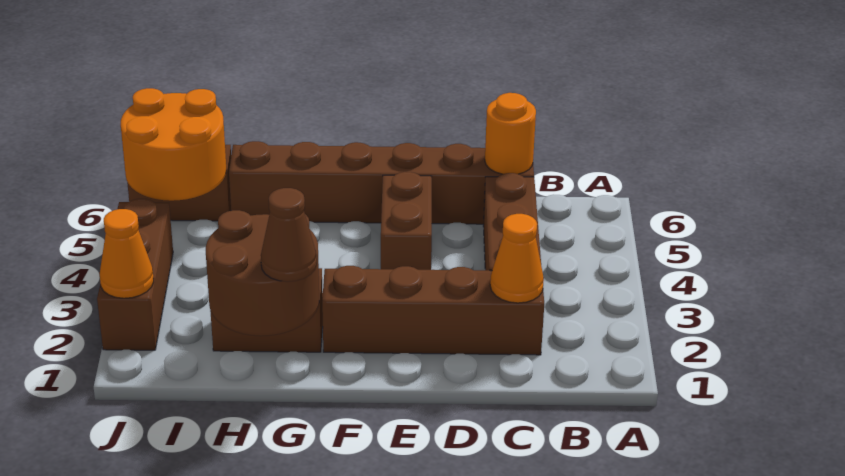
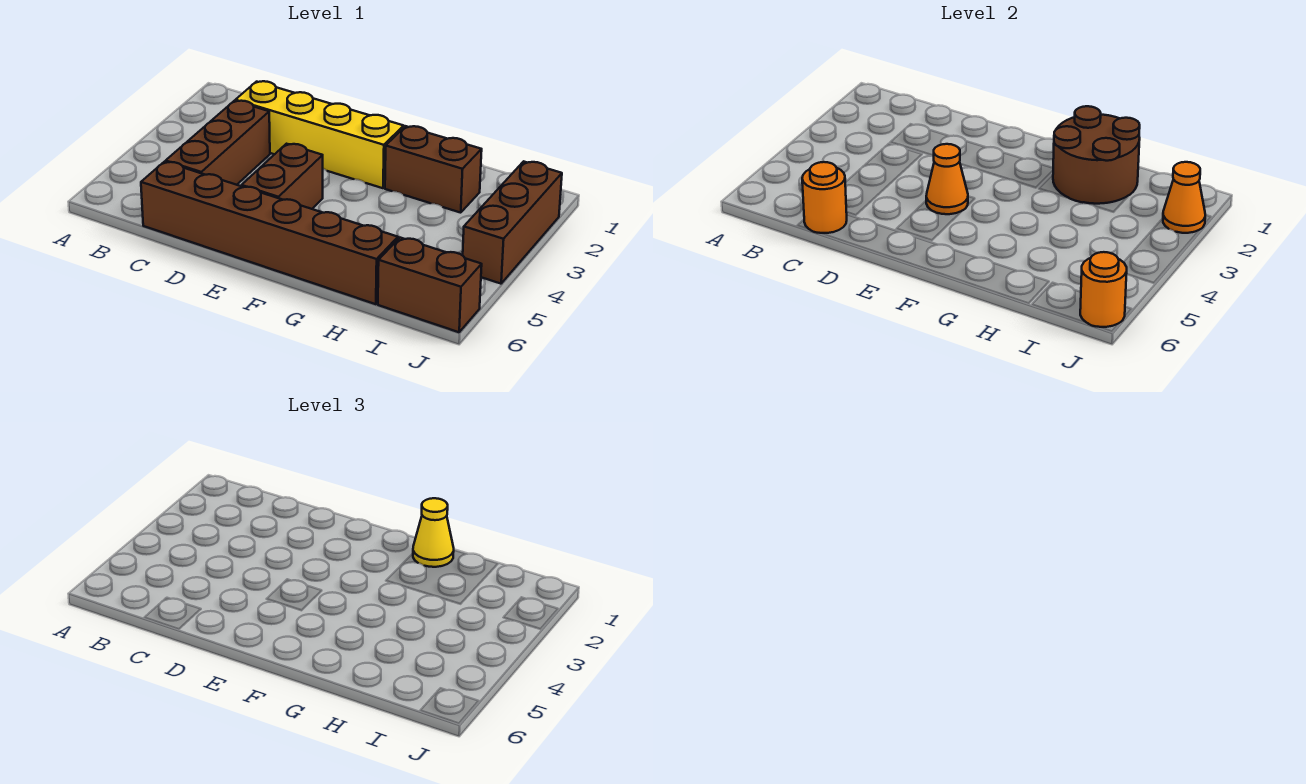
brown brick C2:F2 level 1 -> yellow brick C2:F2 level 1
orange cone C2 level 2 -> orange cone E4 level 2
brown cone G1 level 3 -> yellow cone G1 level 3
orange round brick I5:J6 level 2 -> orange round brick J6 level 2

